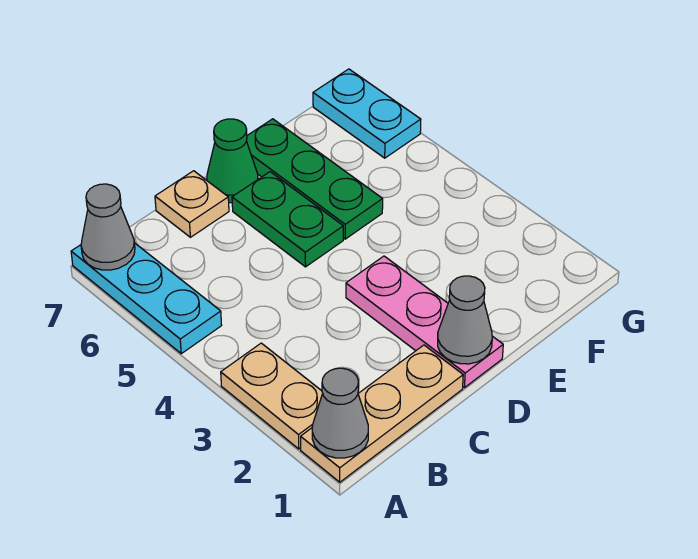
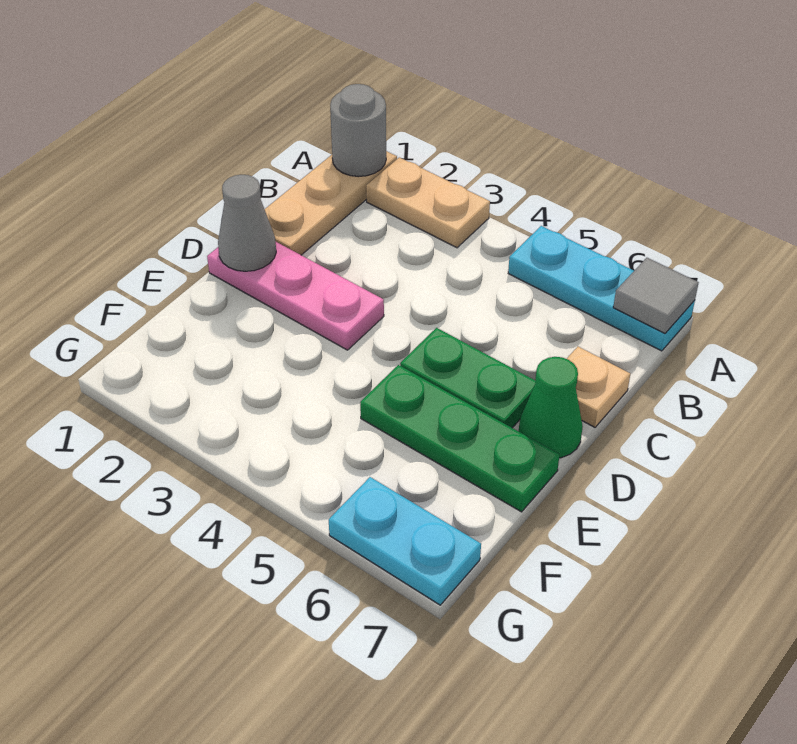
grey cone A1 level 2 -> grey round brick A1 level 2
grey cone A7 level 2 -> grey tile A7 level 2

